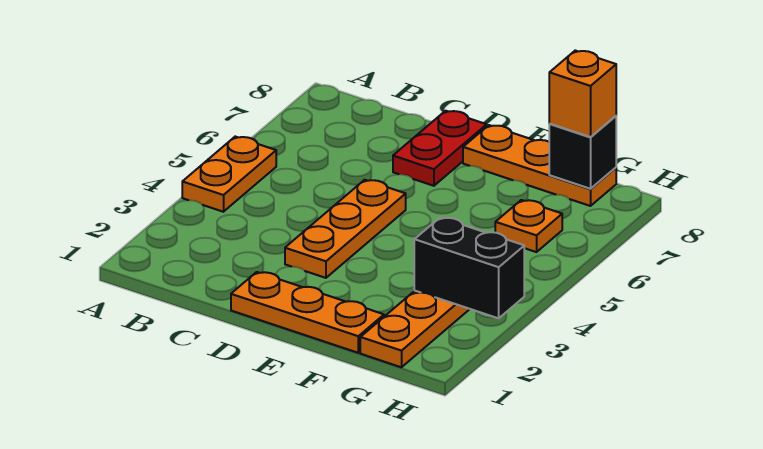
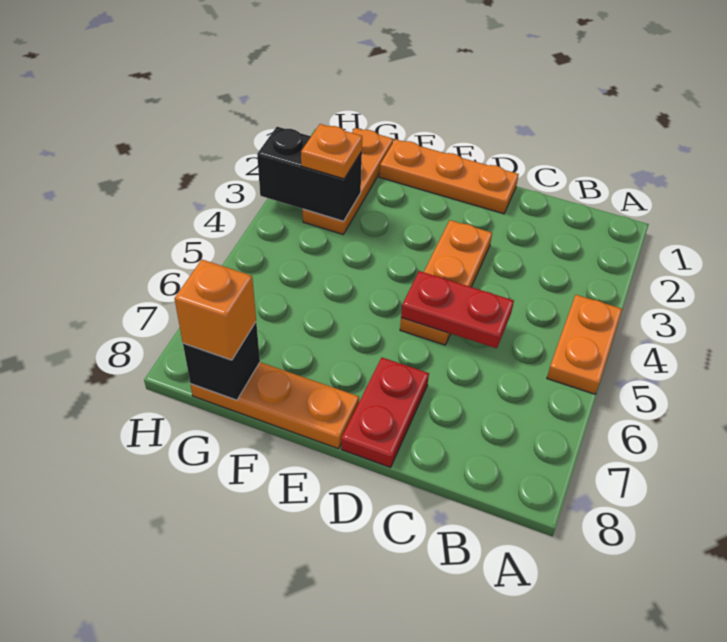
none -> red plate C5:D5 level 2
orange plate G6 level 1 -> orange plate G3 level 3

